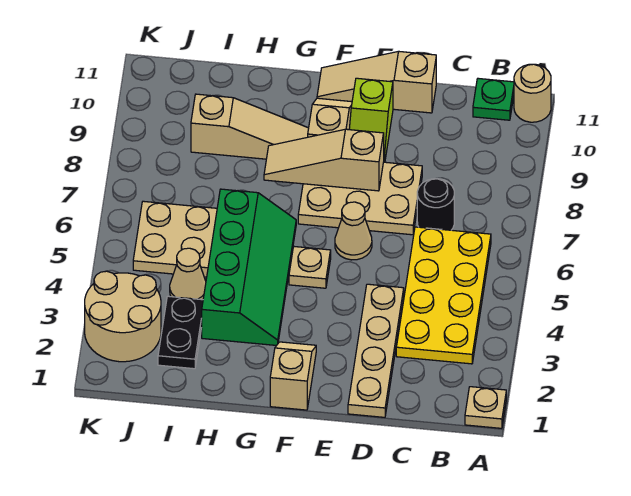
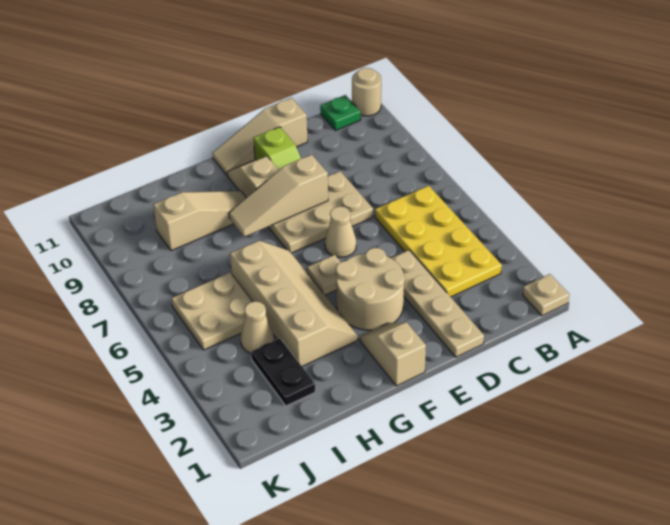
black round brick C7 level 1 -> none
green slope G3:H6 level 1 top H -> tan slope G3:H6 level 1 top H
tan round brick J2:K3 level 1 -> tan round brick E3:F4 level 1

